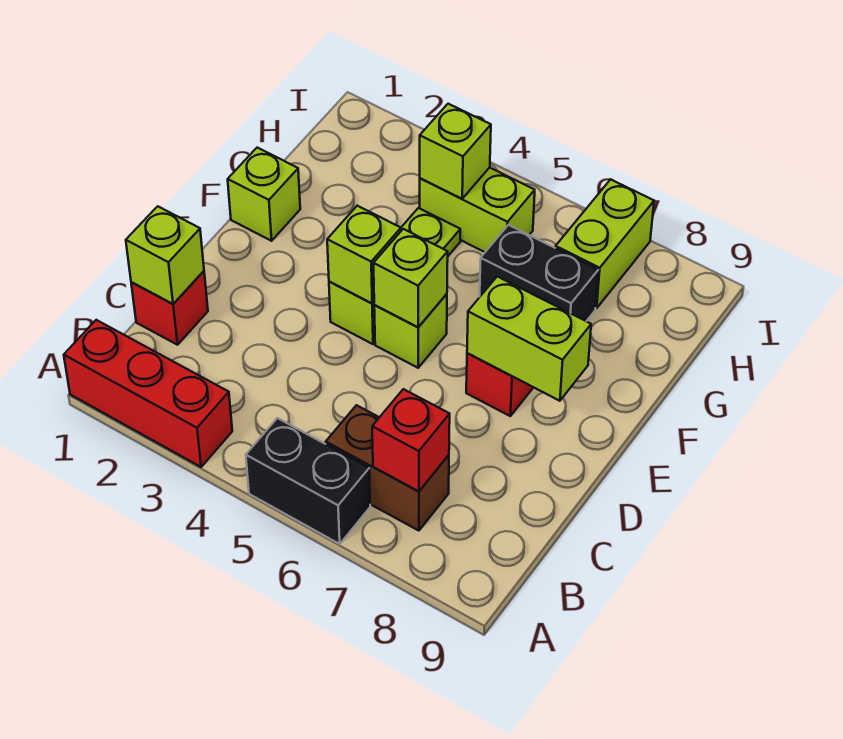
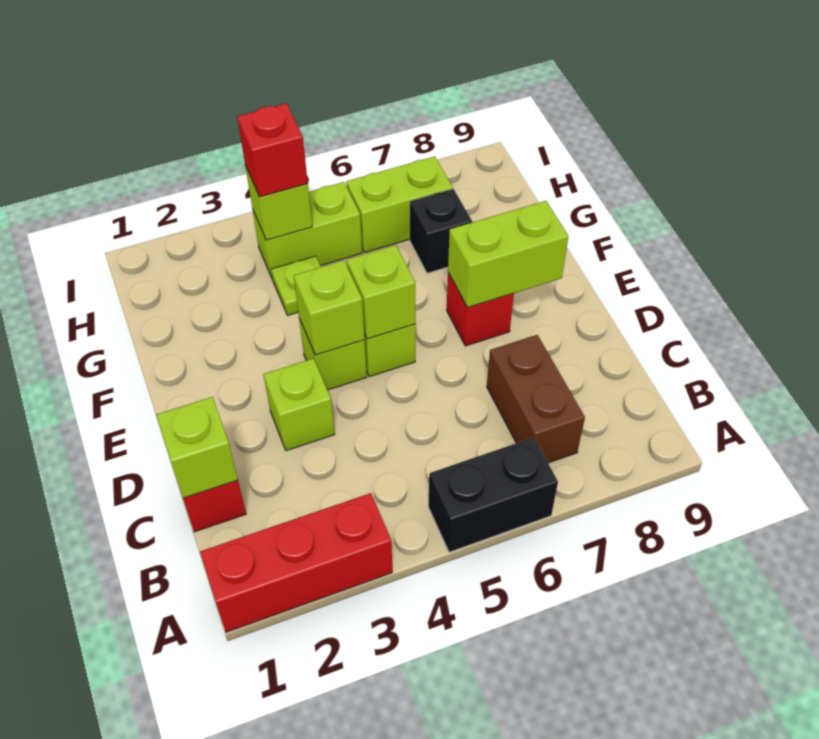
brown brick B6:B7 level 1 -> brown brick B7:C7 level 1
red brick B7 level 2 -> red brick H4 level 3
lime brick F1 level 1 -> lime brick D3 level 1
black brick G6:G7 level 1 -> black brick G7 level 1
lime brick H7:I7 level 1 -> lime brick H6:H7 level 1

